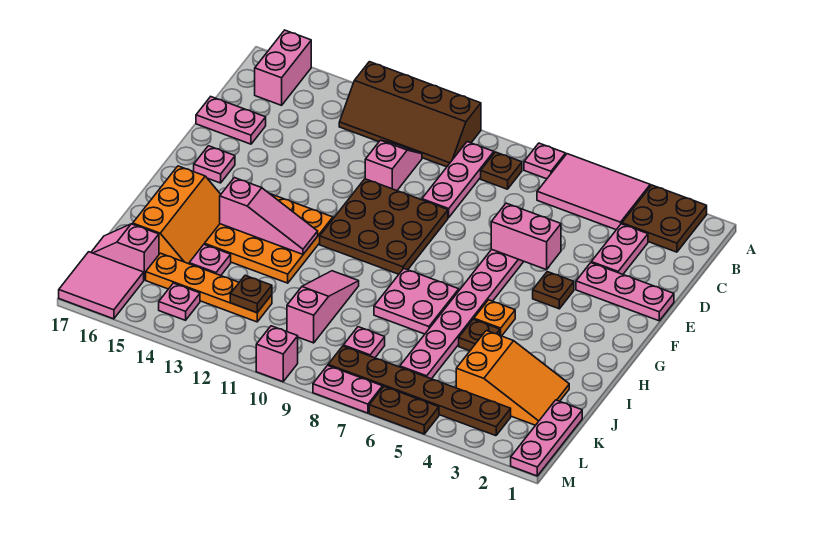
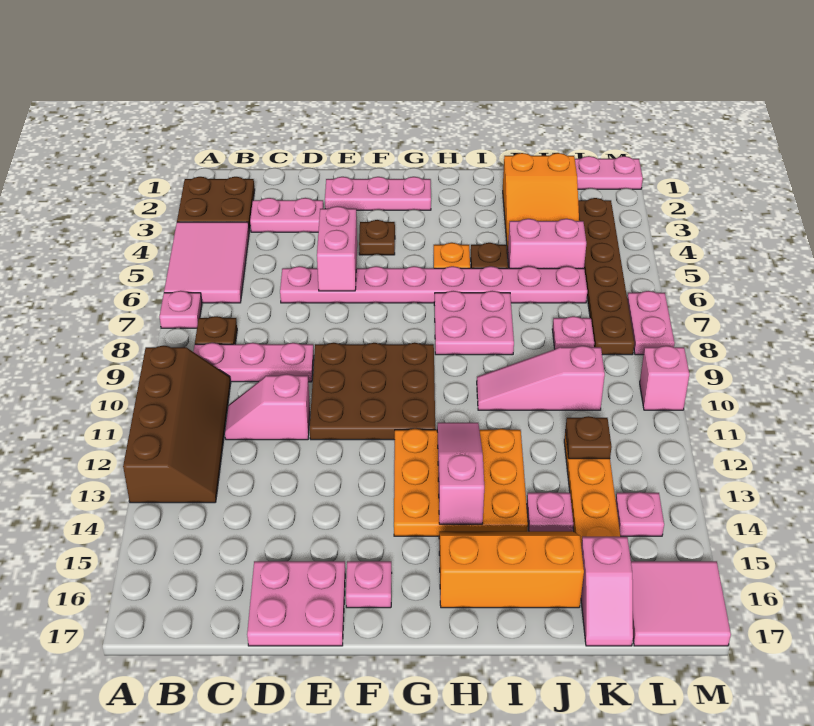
pink brick A16:B16 level 1 -> pink brick J5:K5 level 1
pink plate D16:D17 level 1 -> pink plate D16:E17 level 1
pink plate E1:E3 level 1 -> pink plate E2:G2 level 1
orange slope J2:K4 level 1 top 4 -> orange slope J2:K4 level 1 top 2
brown plate M5:M6 level 1 -> none

